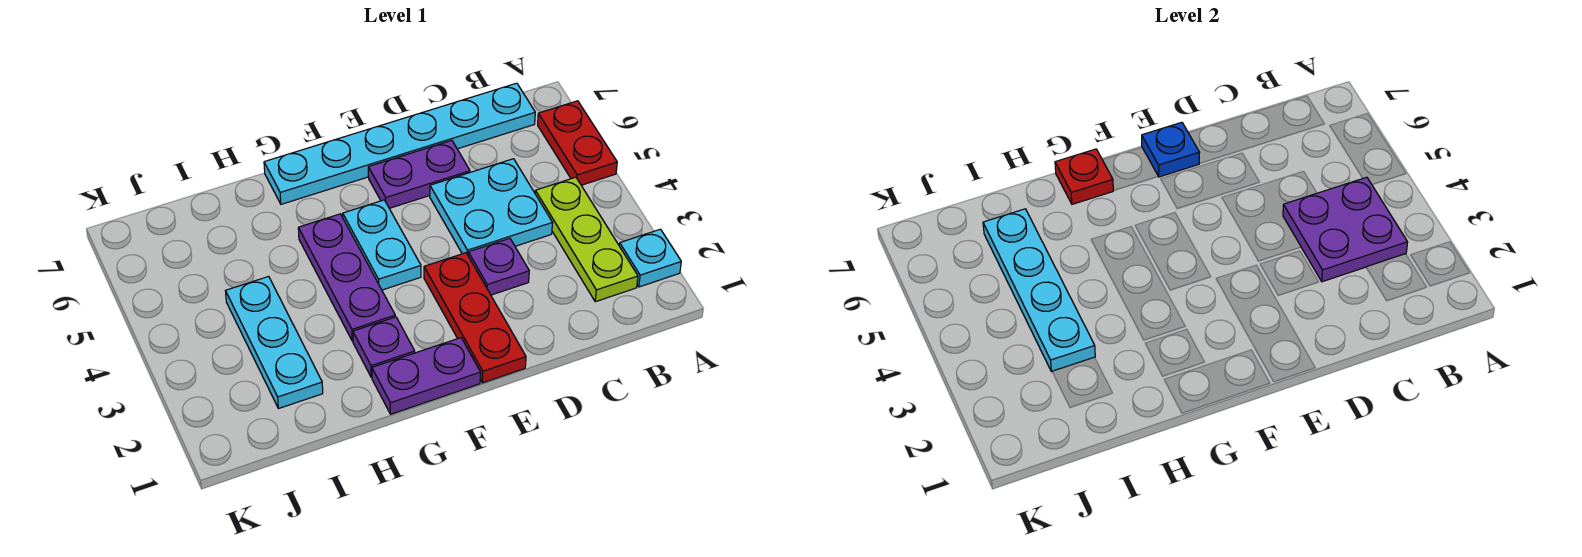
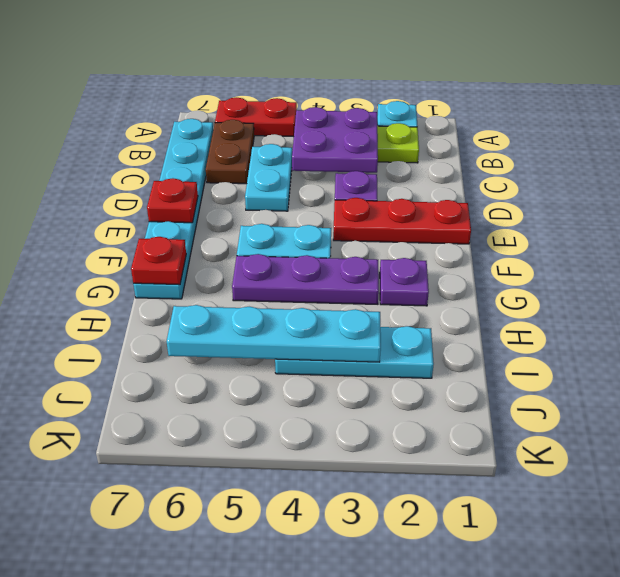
none -> brown plate B6:C6 level 1
cyan plate C4:D5 level 1 -> cyan plate C5:D5 level 1
purple plate D6:E6 level 1 -> none
blue plate E7 level 2 -> red plate E7 level 2
purple plate F1:G1 level 1 -> none

